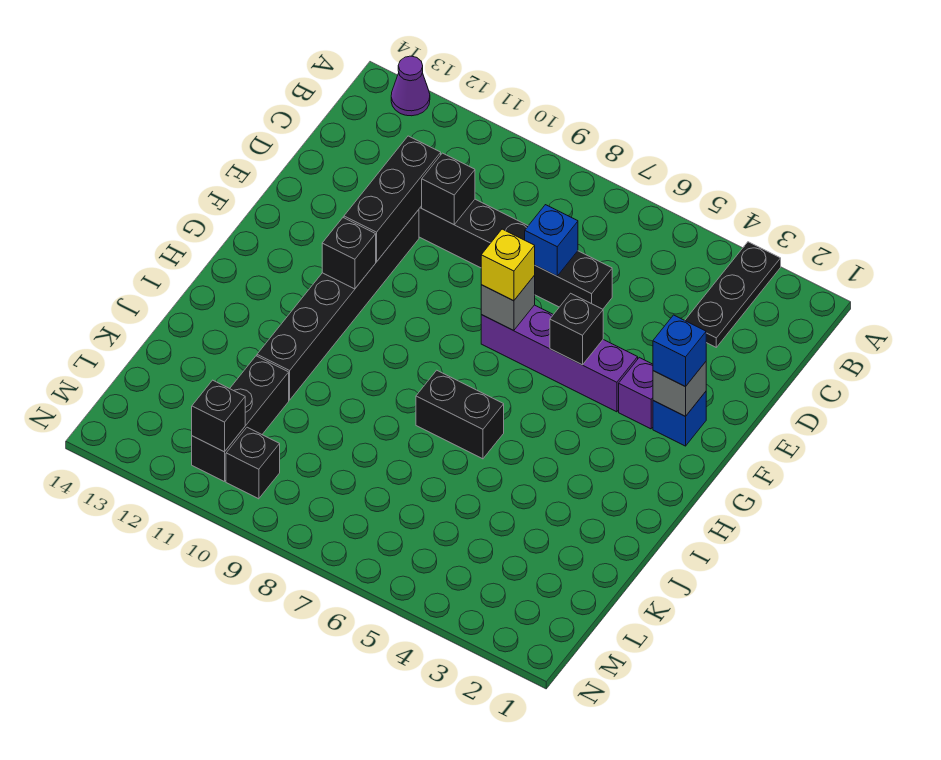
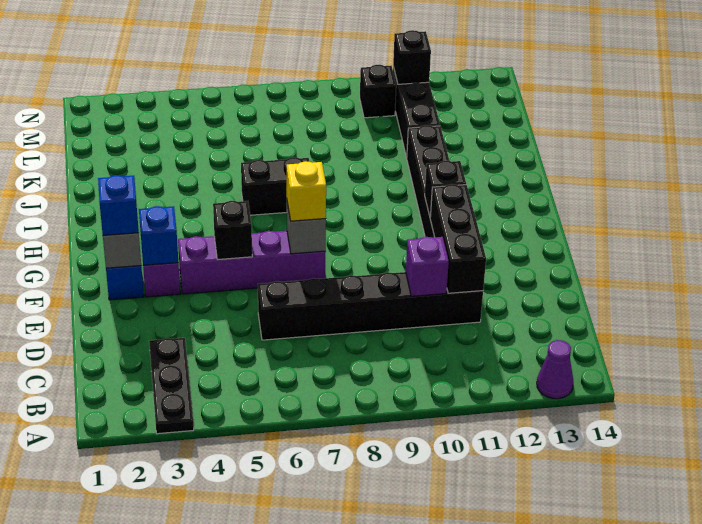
blue brick D7 level 2 -> blue brick F3 level 2
black brick D10 level 2 -> purple brick D10 level 2

